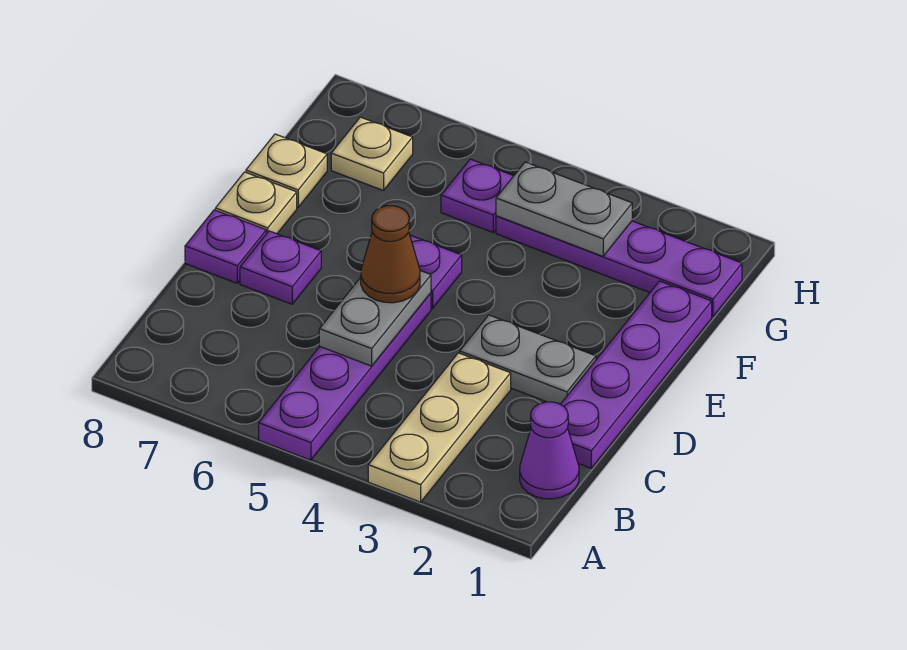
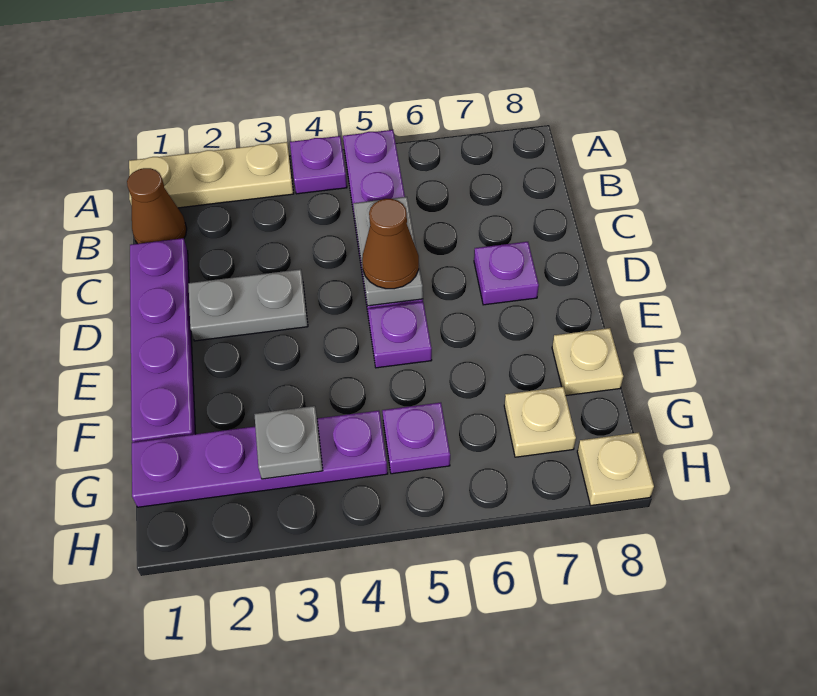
tan plate A3:C3 level 1 -> tan plate A1:A3 level 1
purple cone B1 level 1 -> brown cone B1 level 1
purple plate D8 level 1 -> purple plate A4 level 1
tan plate E8 level 1 -> tan plate H8 level 1
grey plate G3:G4 level 2 -> grey plate G3 level 2

